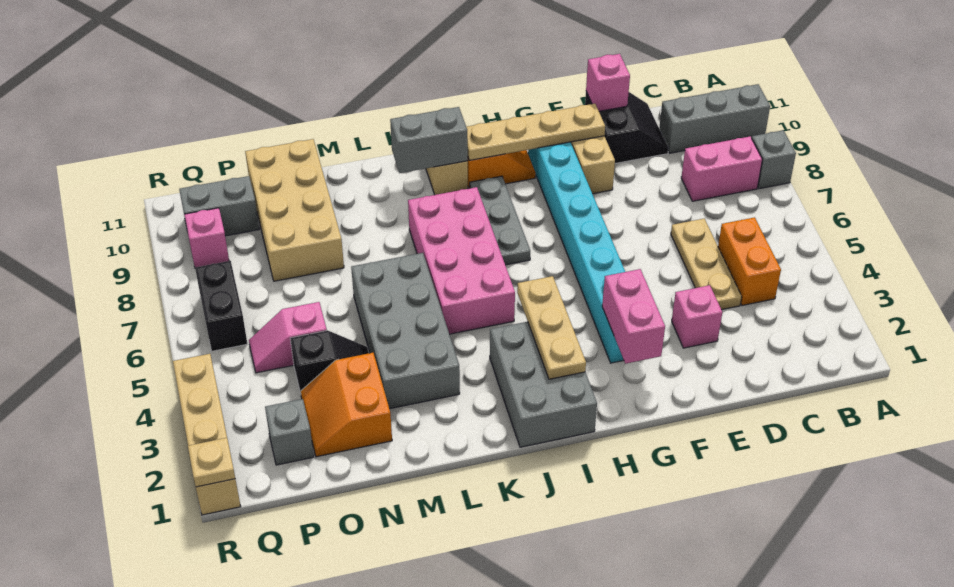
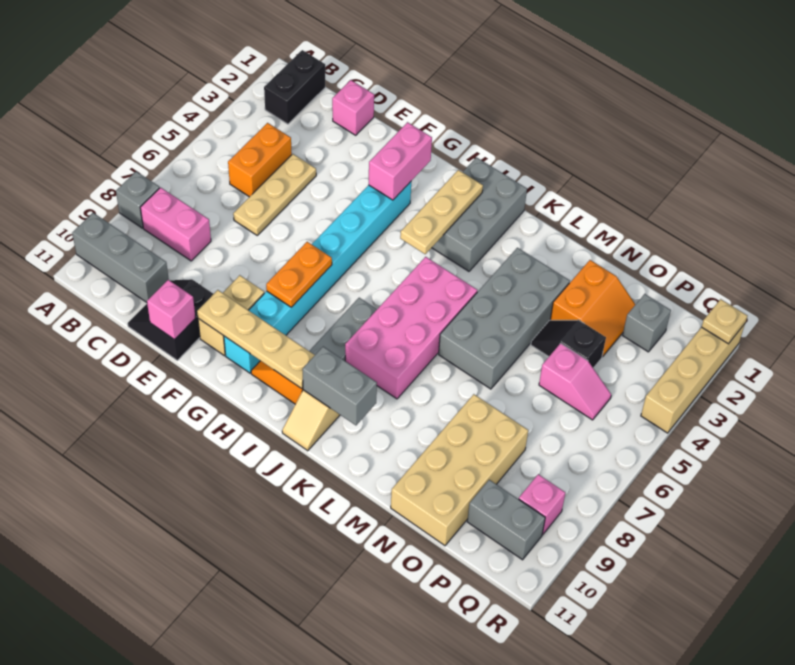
pink brick E3 level 1 -> pink brick D1 level 1
none -> orange plate G7:G8 level 2
black brick Q6:Q7 level 1 -> black brick B1:B2 level 1

